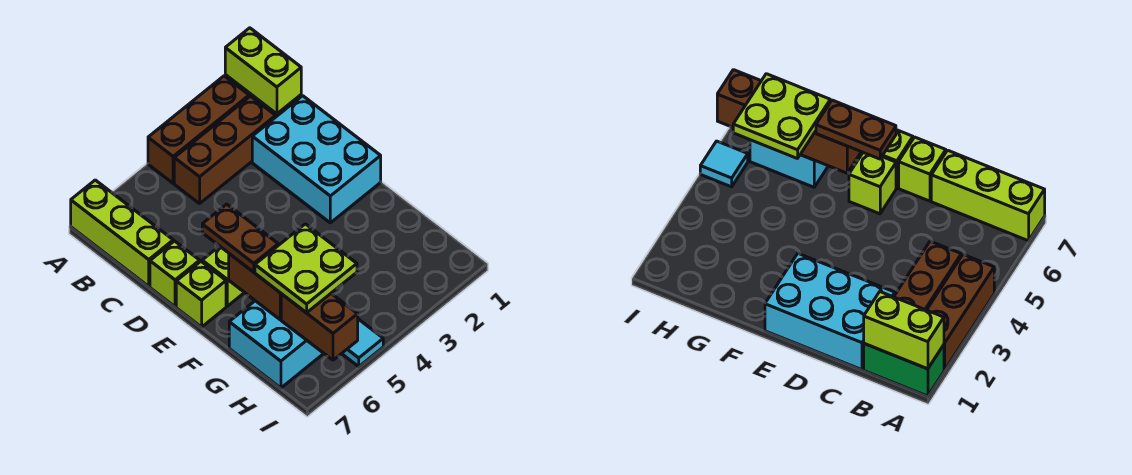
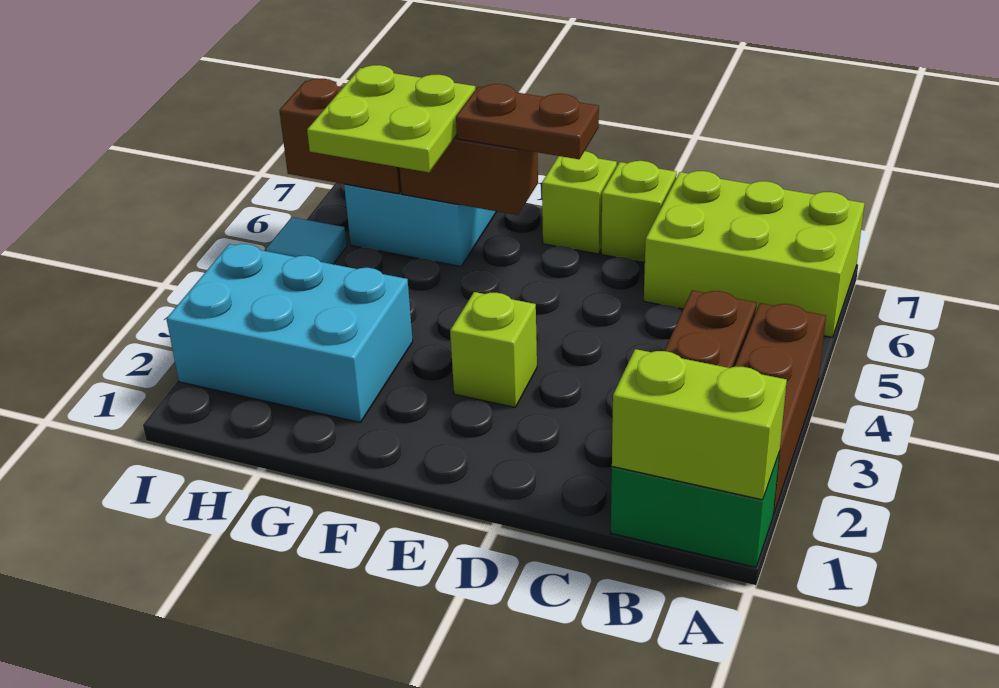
lime brick A7:C7 level 1 -> lime brick A6:C7 level 1
cyan brick C1:E2 level 1 -> cyan brick G2:I3 level 1
lime brick E6 level 1 -> lime brick E3 level 1

